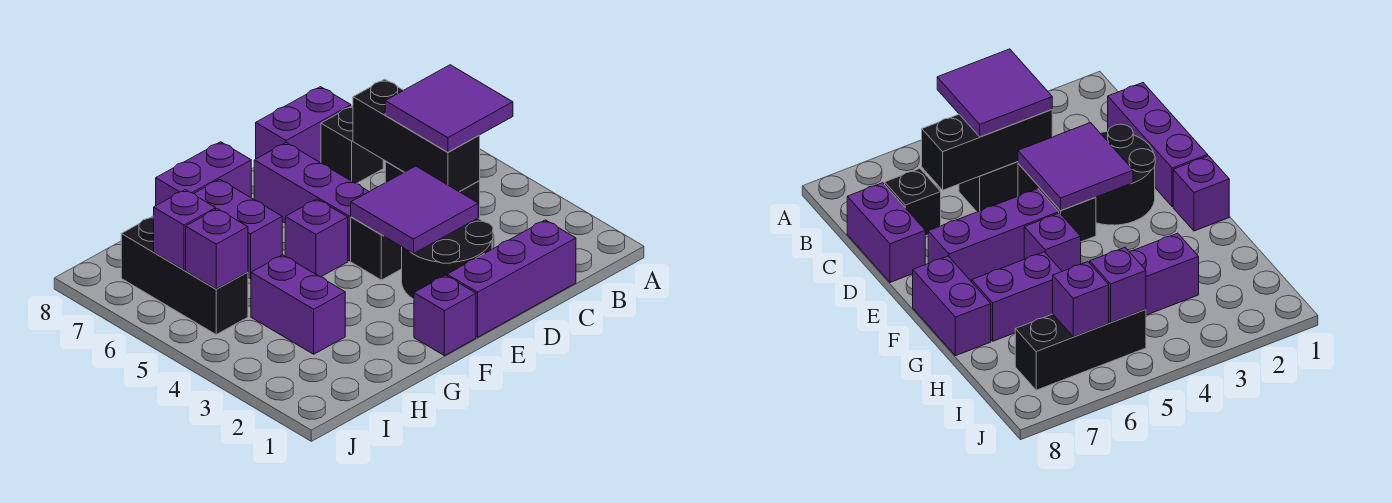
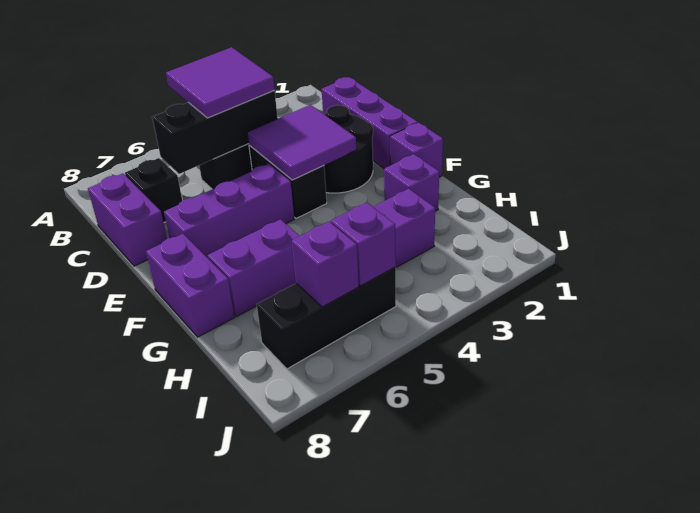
purple brick F5 level 1 -> purple brick G2 level 1

